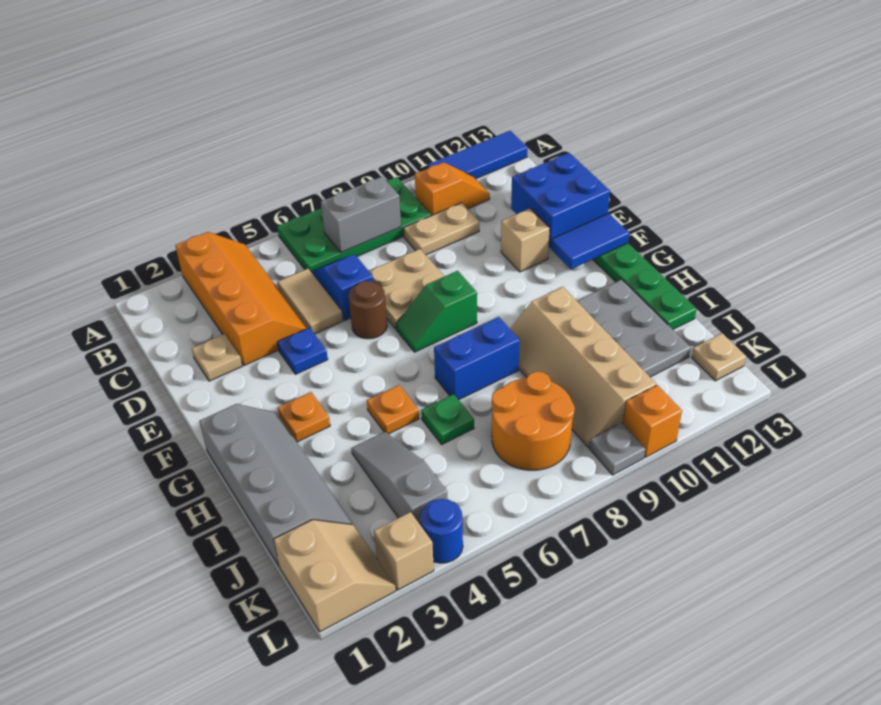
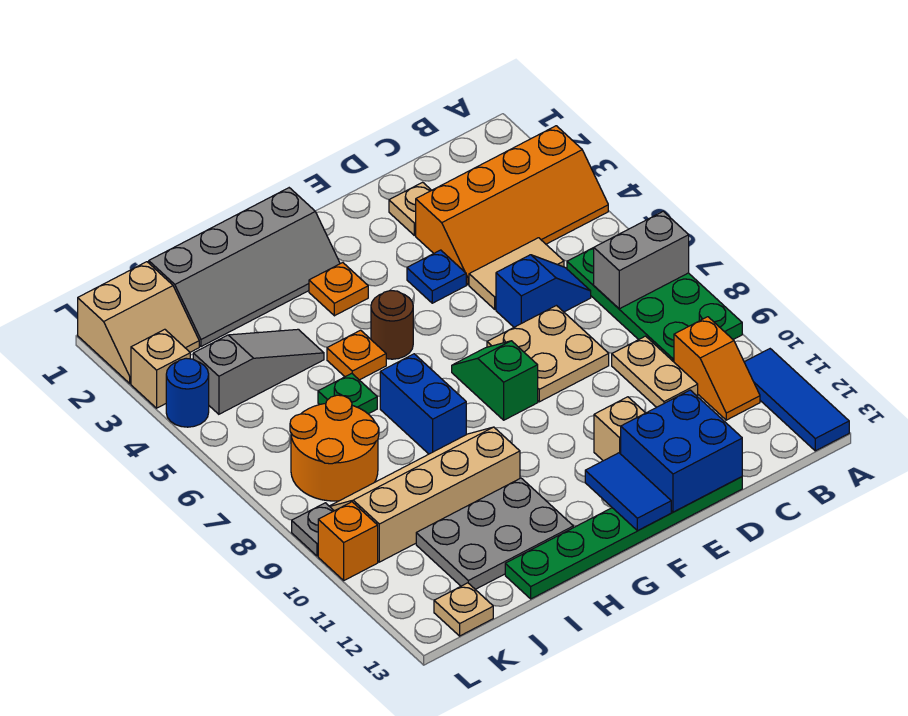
grey brick B7:B8 level 2 -> grey brick A7:B7 level 2
brown round brick E6 level 1 -> brown round brick G5 level 1

